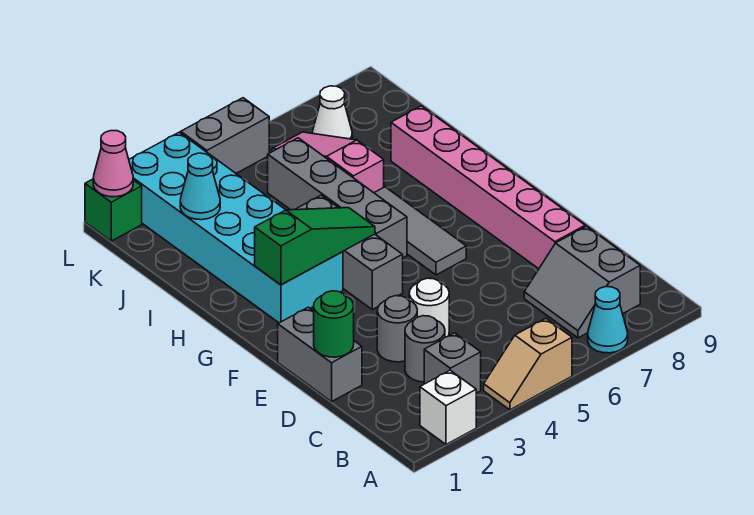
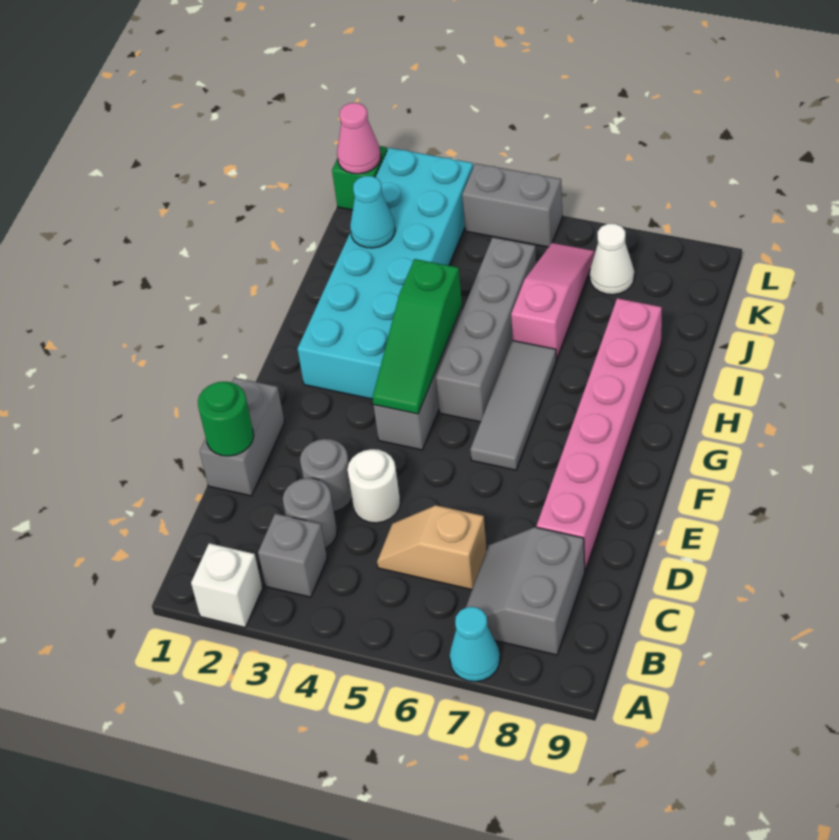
tan slope A4:A5 level 1 top 5 -> tan slope C5:C6 level 1 top 6
green slope G2:G4 level 2 top 2 -> green slope F4:H4 level 2 top H

